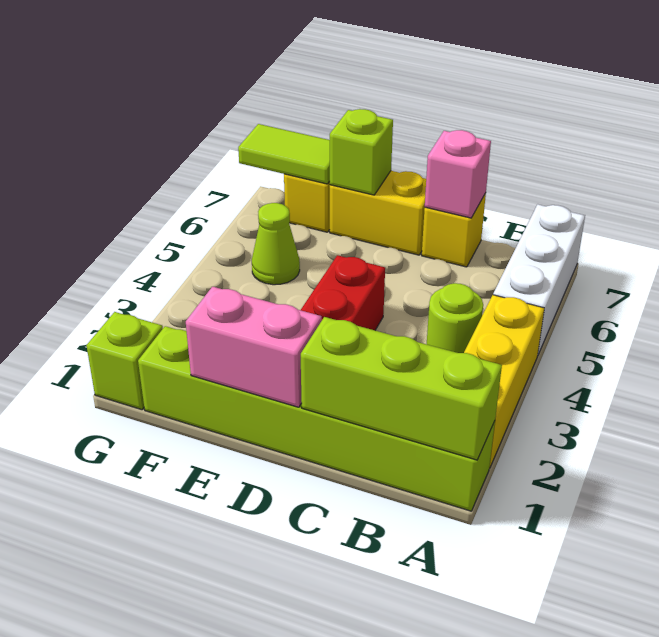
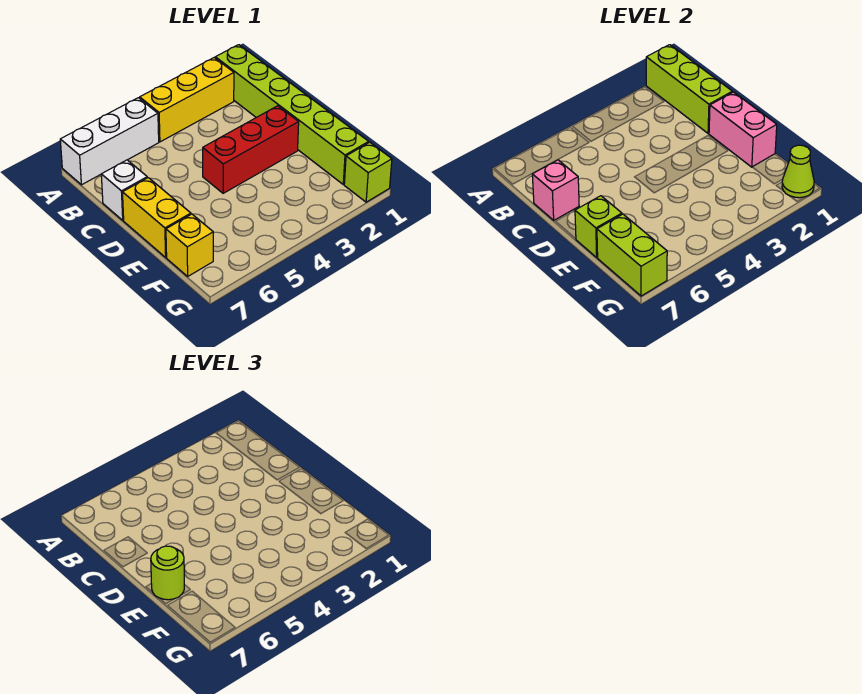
lime round brick B4 level 1 -> lime round brick E7 level 3
yellow brick C7 level 1 -> white brick C7 level 1
lime cone F5 level 1 -> lime cone G1 level 2
lime tile F7:G7 level 2 -> lime brick F7:G7 level 2

